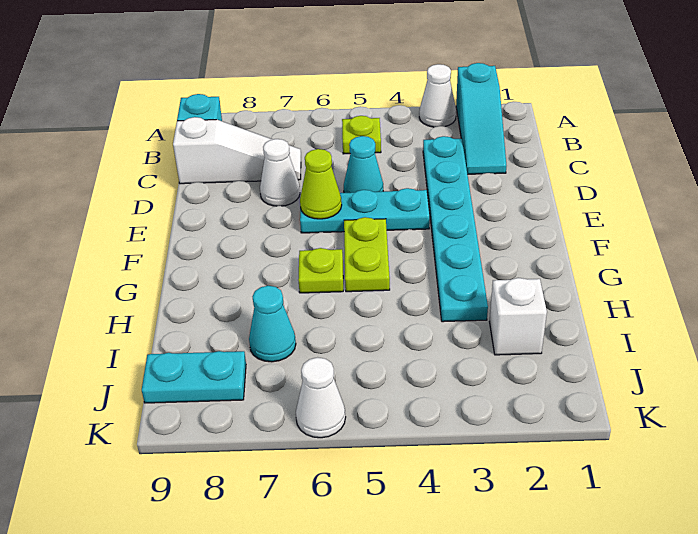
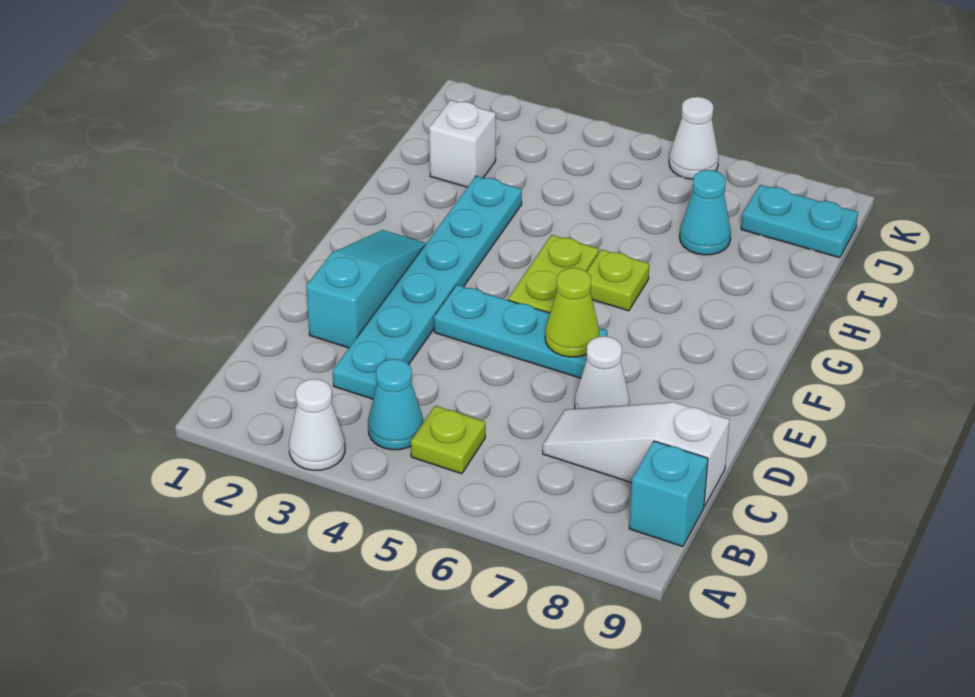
cyan slope A2:C2 level 1 top A -> cyan slope D2:F2 level 1 top D
cyan cone D5 level 1 -> cyan cone B4 level 1

